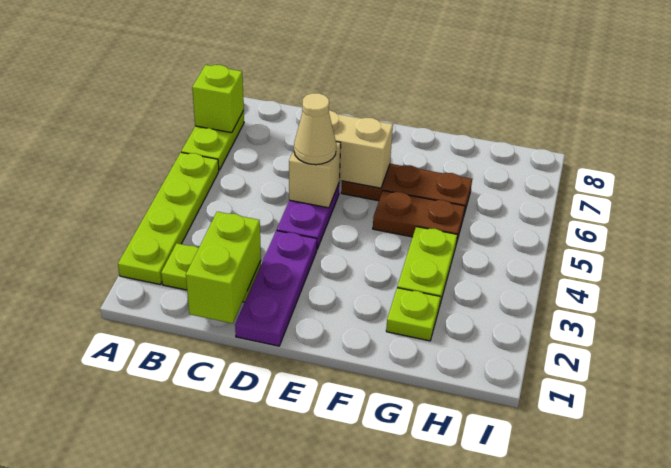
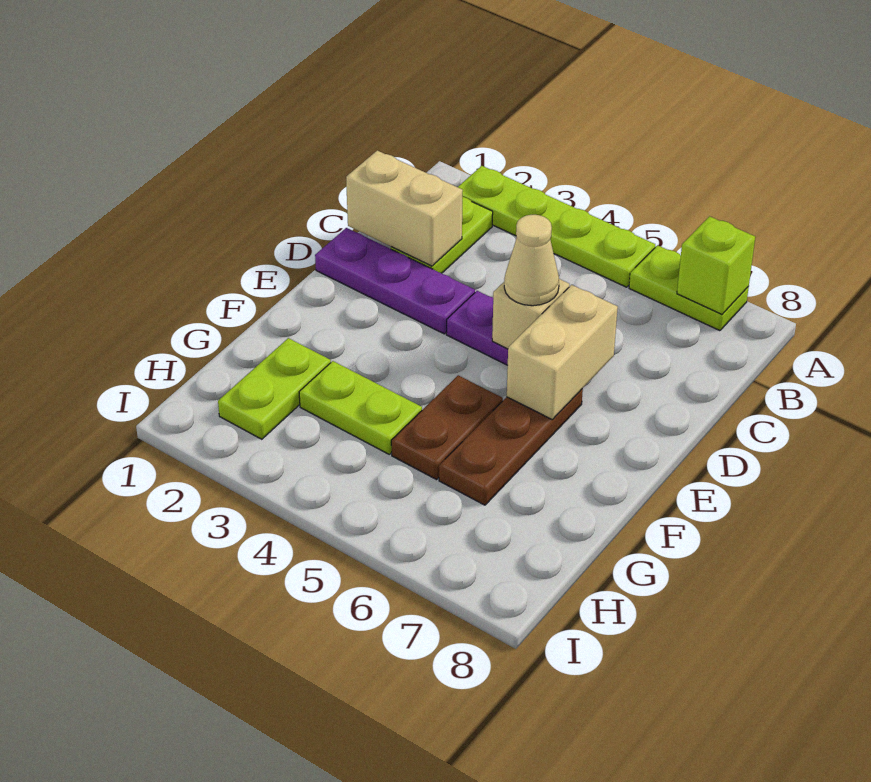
lime brick C1:C2 level 2 -> tan brick C1:C2 level 2
lime plate G2 level 1 -> lime plate G2:H2 level 1

